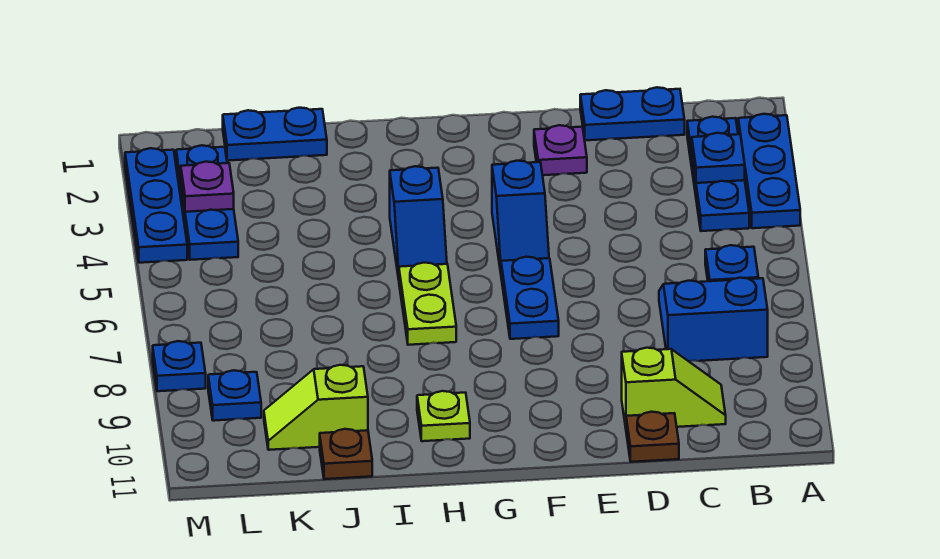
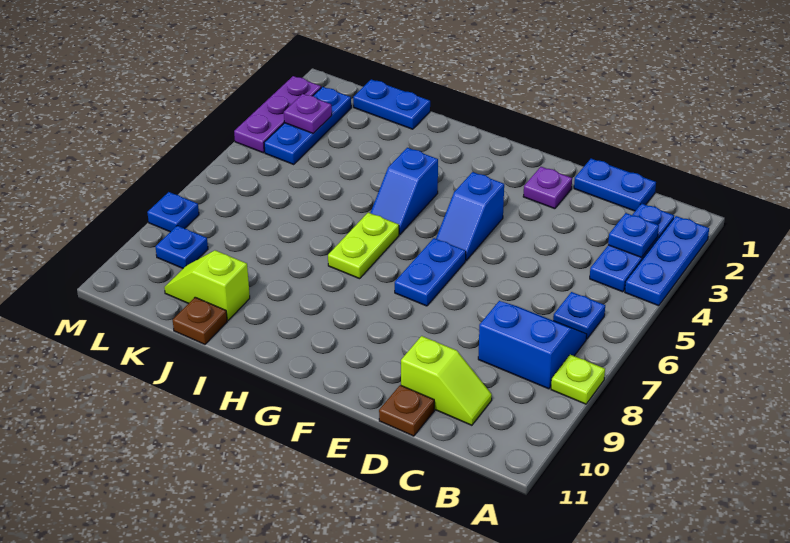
lime plate H10 level 1 -> lime plate A8 level 1
blue plate M2:M4 level 1 -> purple plate M2:M4 level 1

